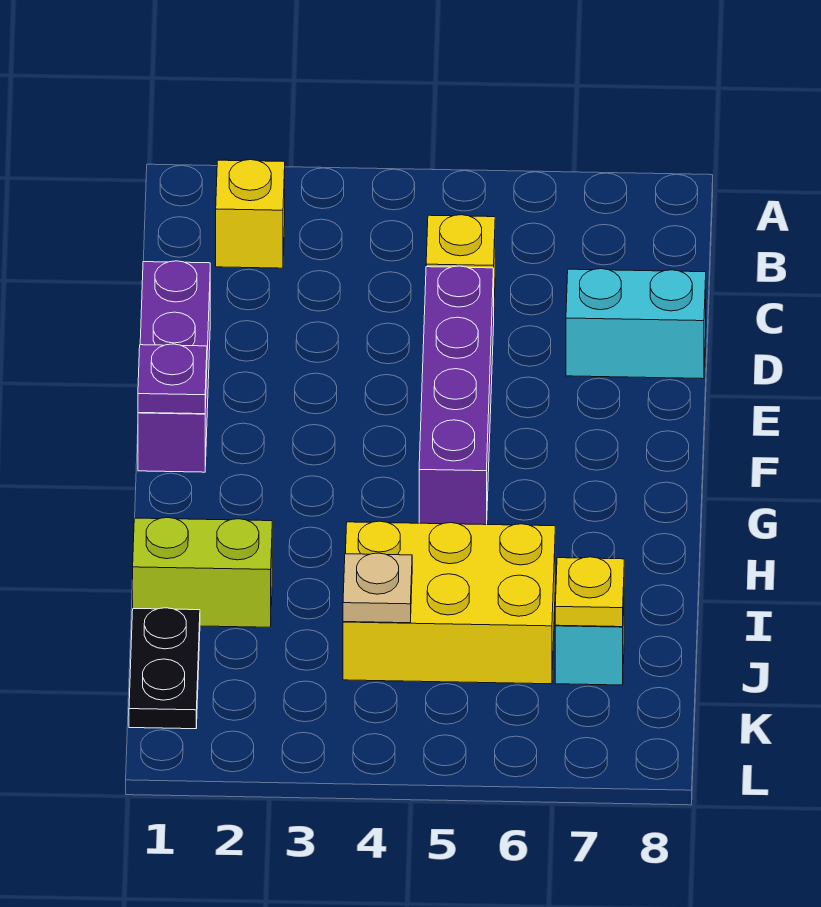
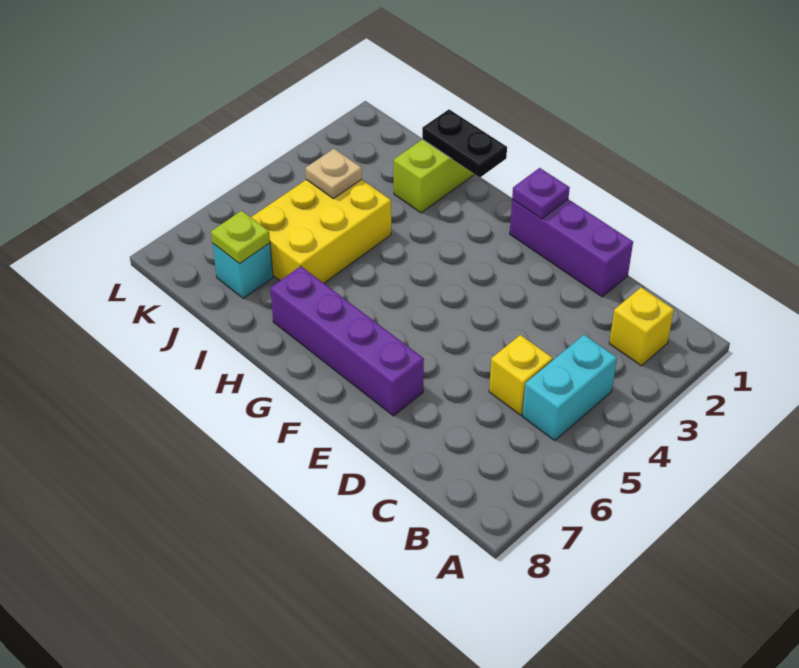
purple brick D5:G5 level 1 -> purple brick E7:H7 level 1
cyan brick D7:D8 level 1 -> cyan brick B4:B5 level 1
black plate J1:K1 level 1 -> black plate H1:I1 level 2
yellow plate J7 level 2 -> lime plate J7 level 2

